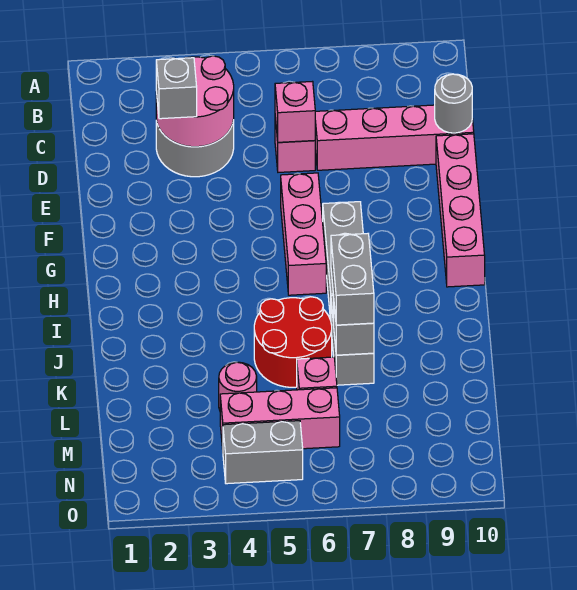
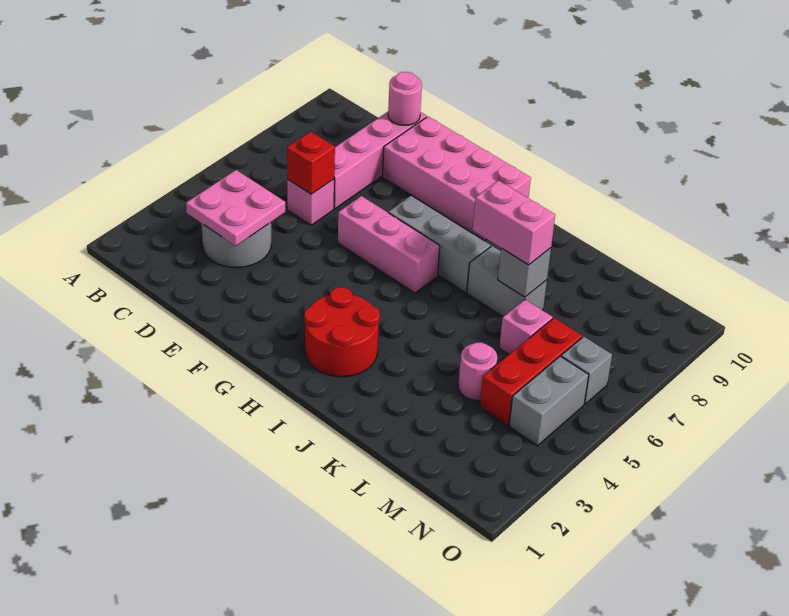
pink round brick C3:D4 level 2 -> pink plate C3:D4 level 2
grey brick D3 level 3 -> grey brick N6 level 1
pink brick D6 level 2 -> red brick D6 level 2
grey round brick D10 level 2 -> pink round brick D10 level 2
pink brick E10:H10 level 1 -> pink brick E9:H10 level 1
red round brick J5:K6 level 1 -> red round brick H2:I3 level 1
grey brick J7:K7 level 3 -> pink brick J7:K7 level 3
pink brick M4:M6 level 1 -> red brick M4:M6 level 1

